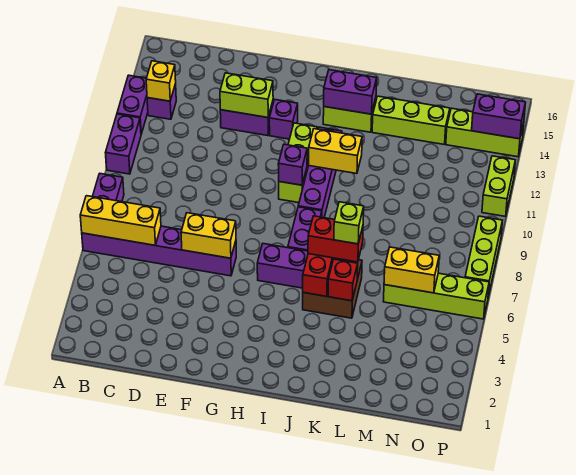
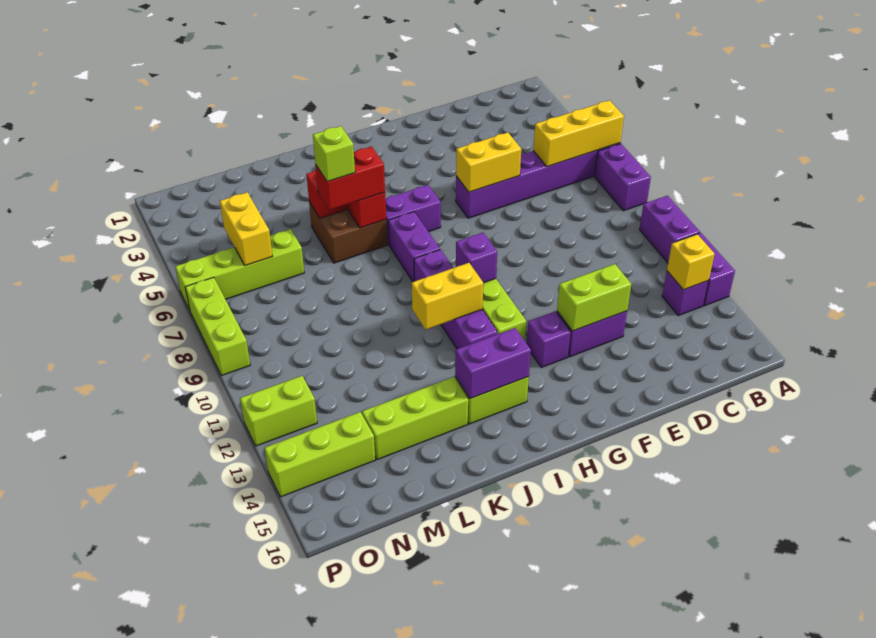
yellow brick M6:N6 level 2 -> yellow brick N5:N6 level 2
purple brick O14:P14 level 2 -> none
lime brick P11:P12 level 1 -> lime brick O12:P12 level 1

